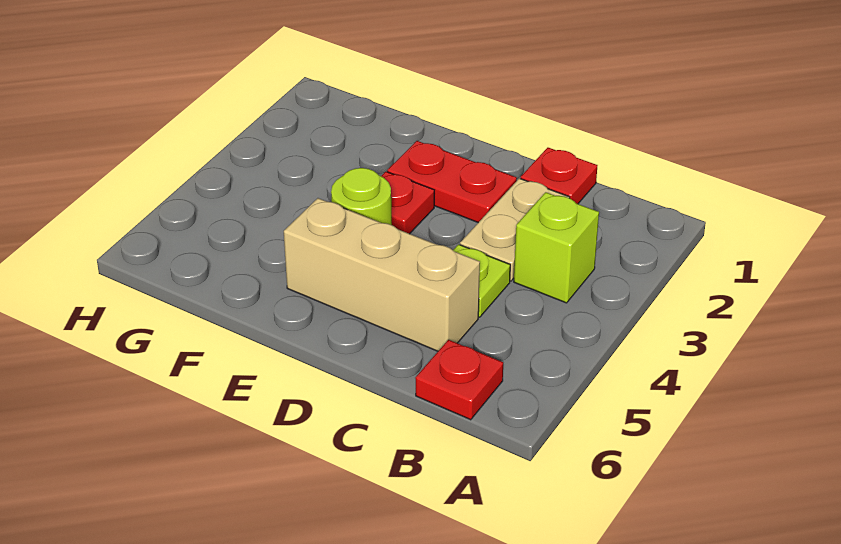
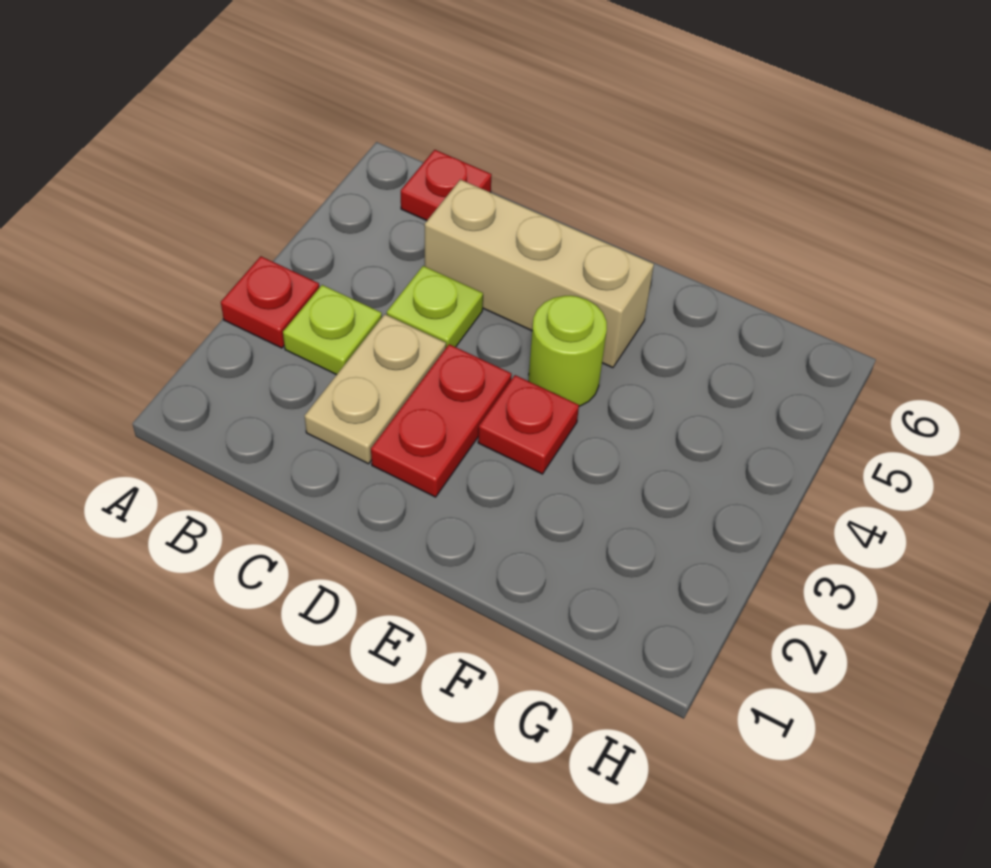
lime brick B3 level 1 -> lime plate B3 level 1
red plate C1 level 1 -> red plate A3 level 1
red plate D2:E2 level 1 -> red plate D2:D3 level 1

